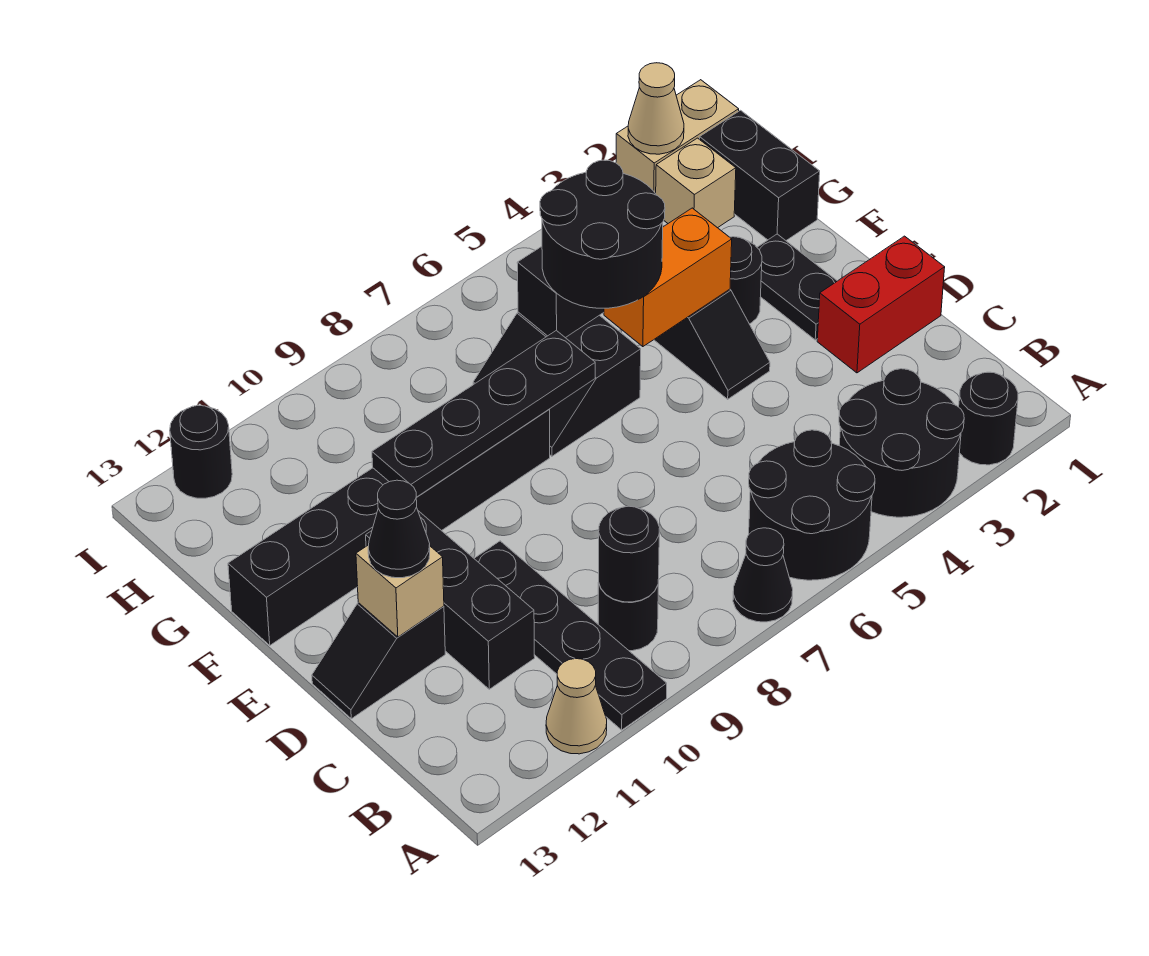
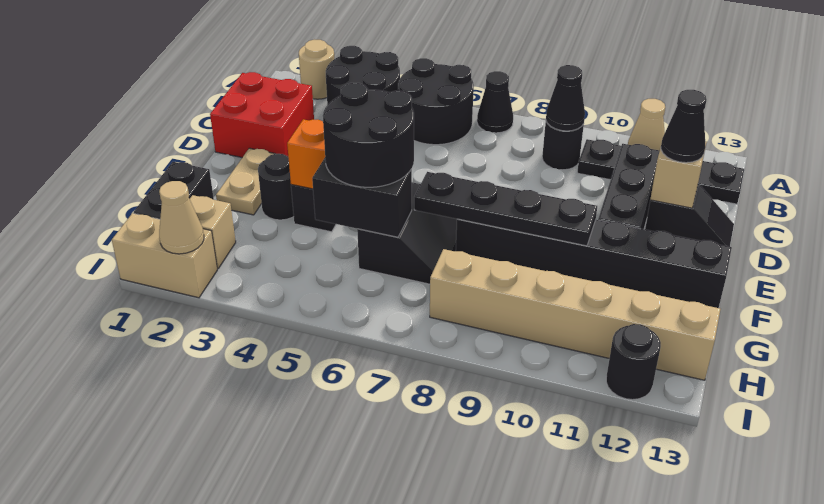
black round brick A2 level 1 -> tan round brick A2 level 1
black plate A10:D10 level 1 -> black plate B10:B13 level 1
black round brick B9 level 2 -> black cone B9 level 2
red brick D1:D2 level 1 -> red brick C1:D2 level 1
black plate E2:F2 level 1 -> tan plate E2:F2 level 1
none -> tan brick H8:H13 level 1

